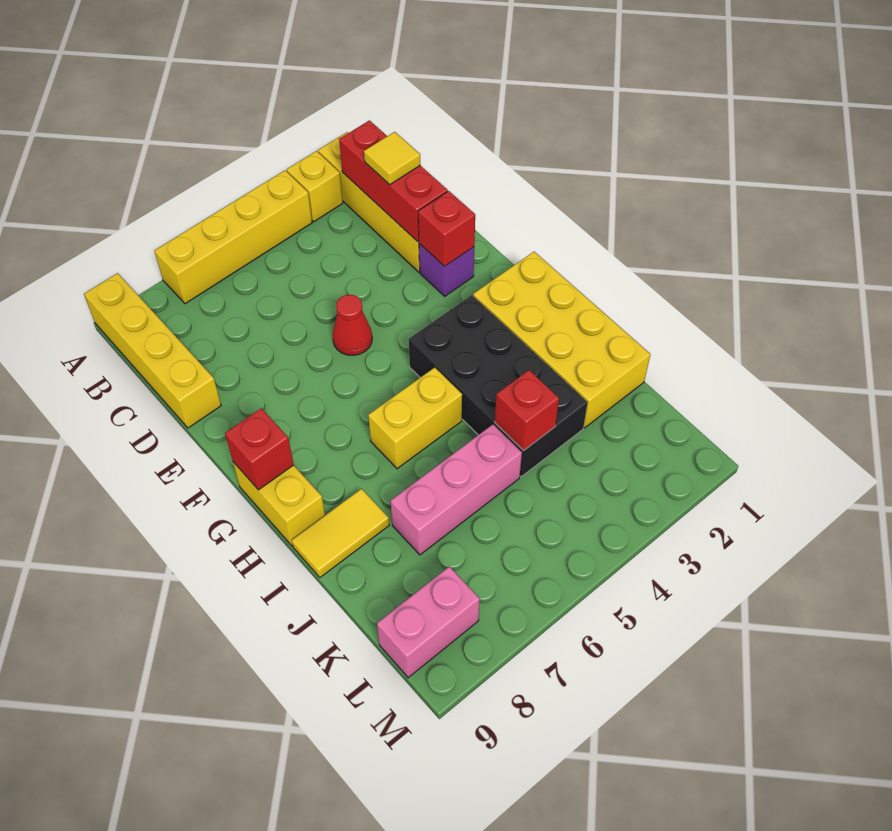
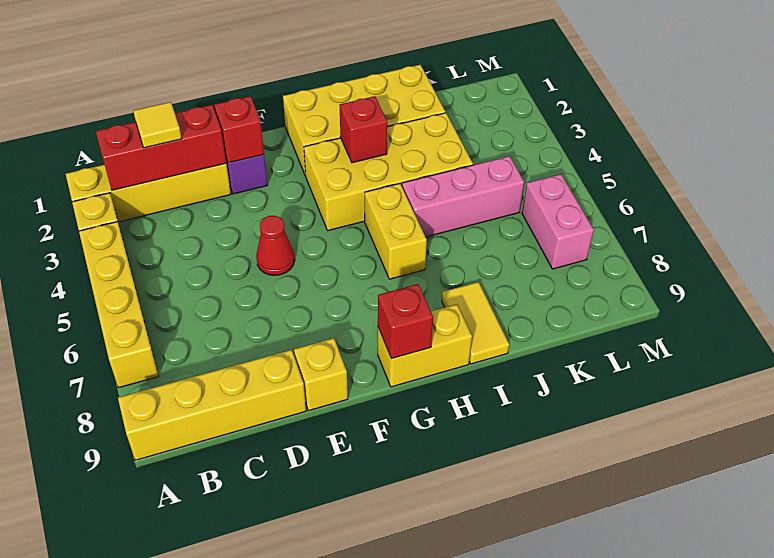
none -> yellow brick E9 level 1
black brick G3:J4 level 1 -> yellow brick G3:J4 level 1
red brick J4 level 2 -> red brick H3 level 2
pink brick J5:J7 level 1 -> pink brick I5:K5 level 1
pink brick L8:L9 level 1 -> pink brick L6:L7 level 1

